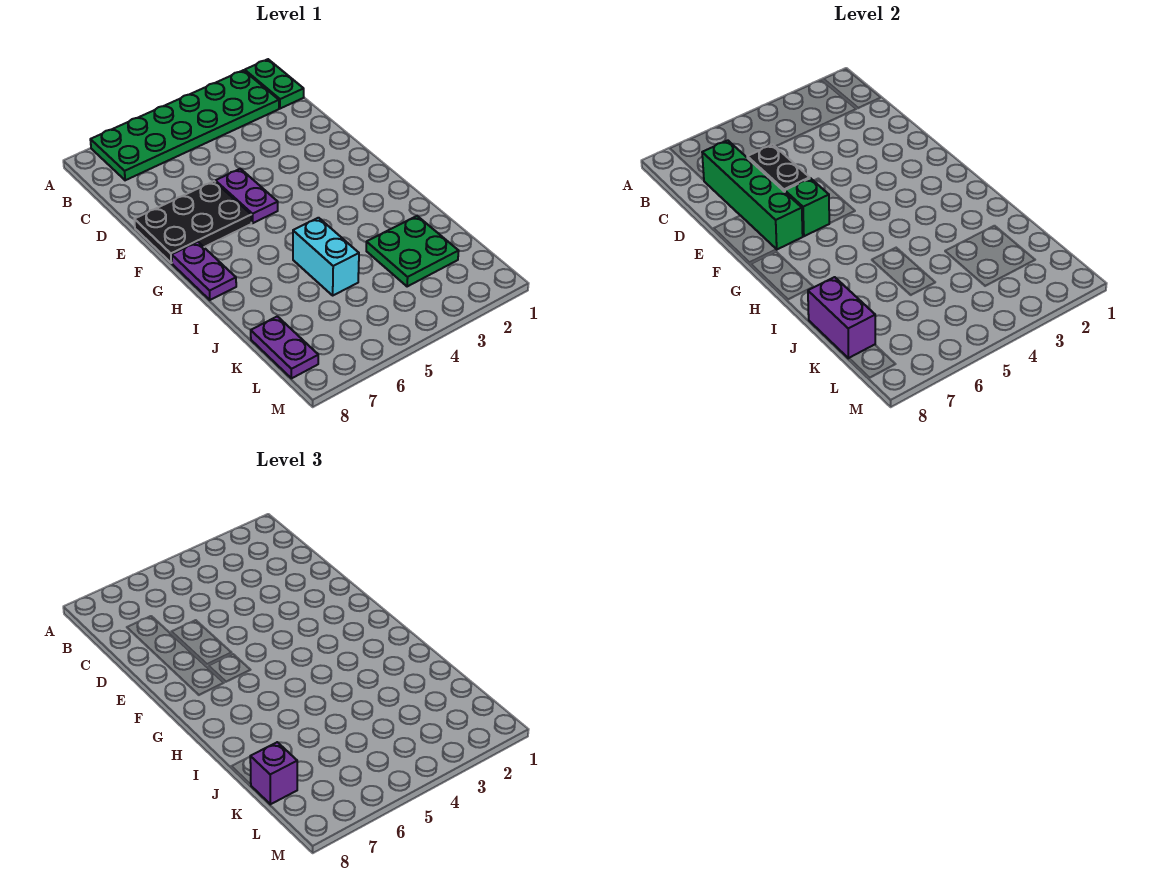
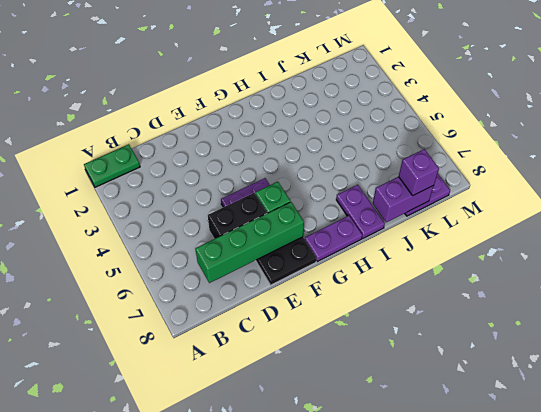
green plate A2:B7 level 1 -> none
cyan brick I5:J5 level 1 -> none
none -> purple plate I7:I8 level 1
green plate J2:K3 level 1 -> none

